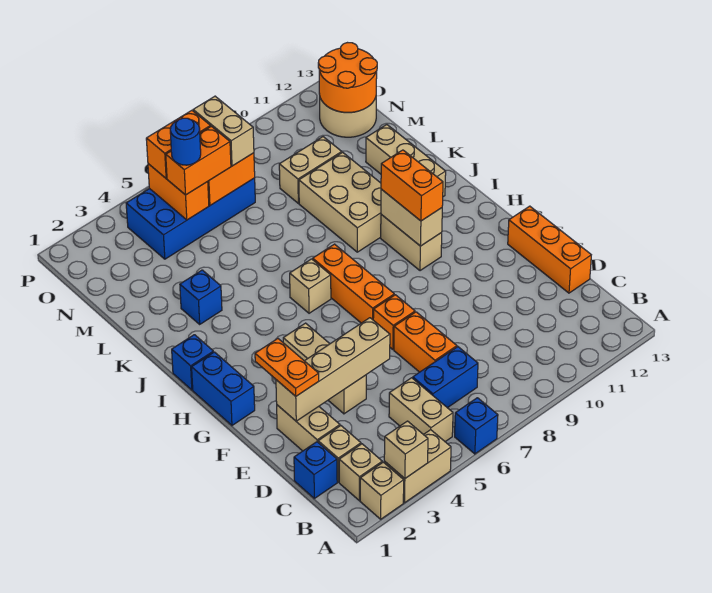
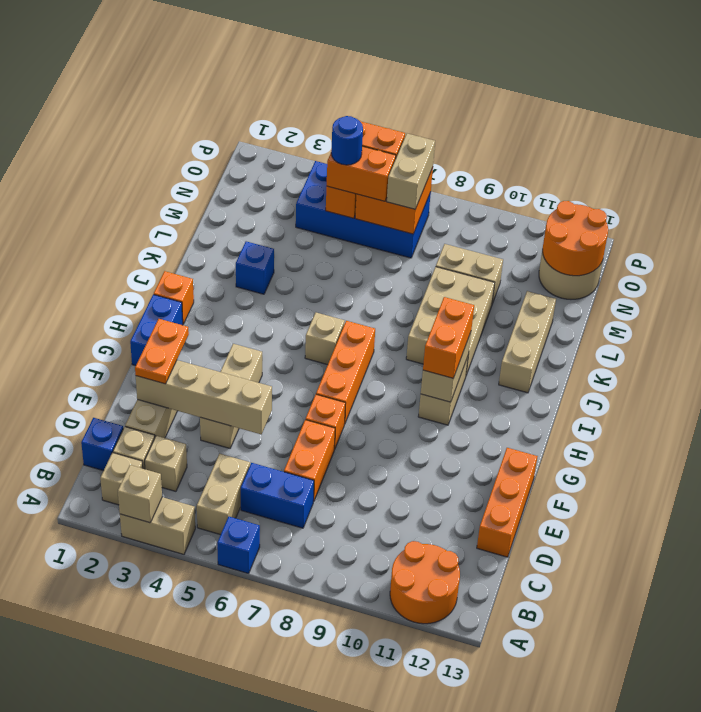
tan brick A2 level 1 -> tan brick C3 level 1
none -> orange round brick A11:B12 level 1
blue brick I1 level 1 -> orange brick I1 level 1

